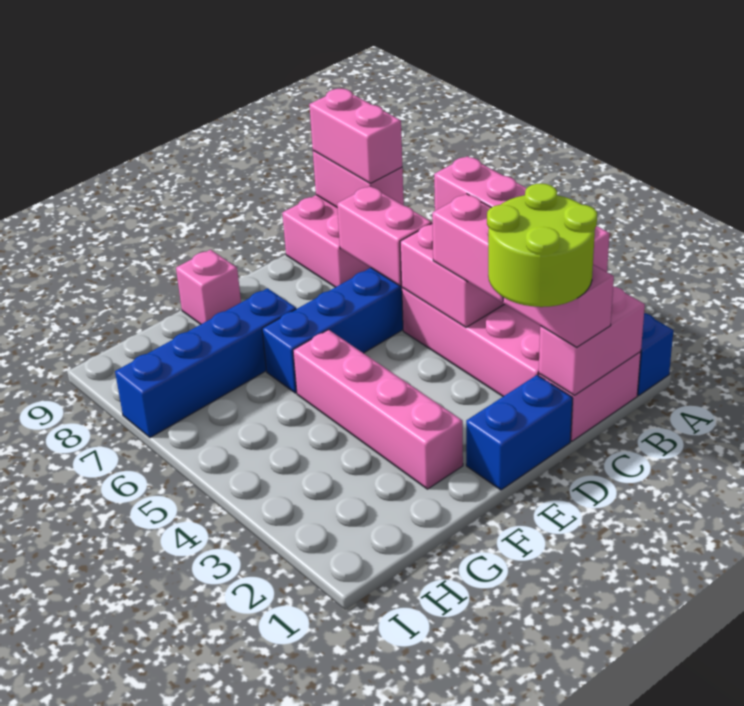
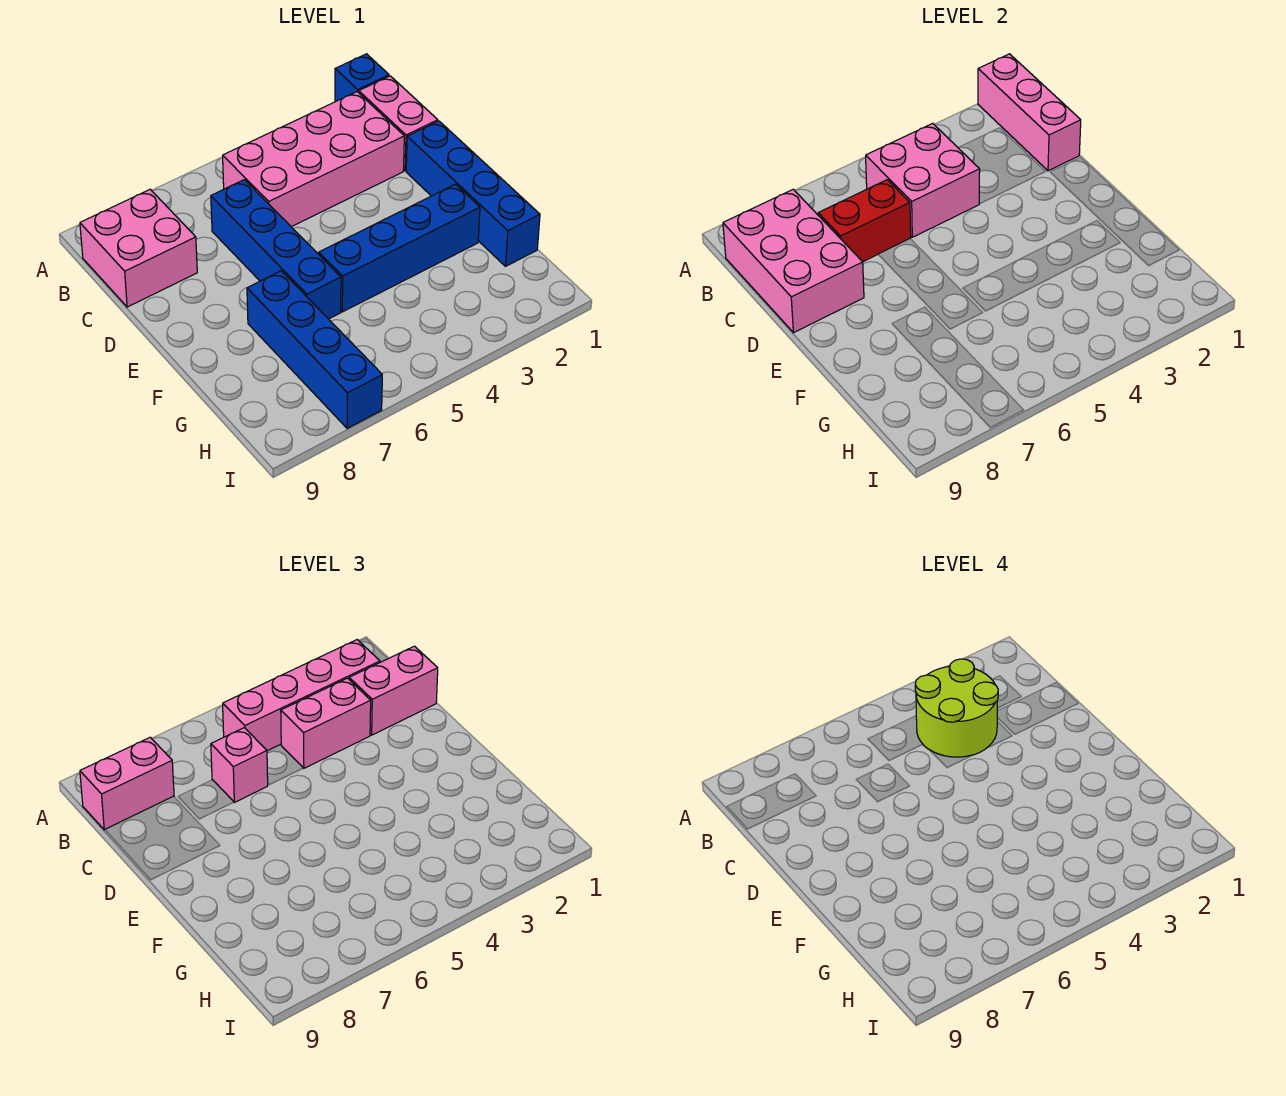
pink brick B1:C1 level 2 -> pink brick A1:C1 level 2
pink brick B8:B9 level 2 -> pink brick B8:D9 level 2
lime round brick C1:D2 level 4 -> lime round brick B3:C4 level 4
pink brick C6:C7 level 2 -> red brick C6:C7 level 2
blue brick D1:E1 level 1 -> blue brick D1:G1 level 1
pink brick F2:F5 level 1 -> blue brick F2:F5 level 1
pink brick F9 level 1 -> pink brick C6 level 3

